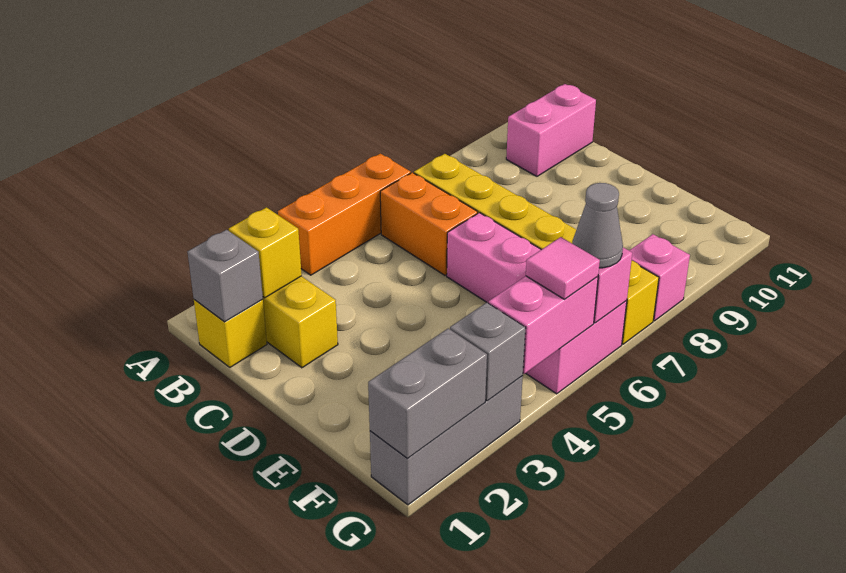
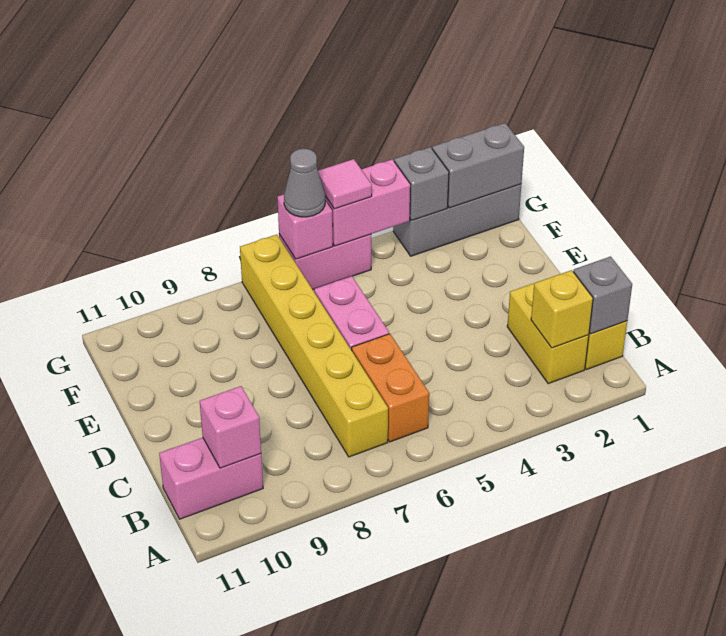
orange brick A4:A6 level 1 -> none
pink brick G8 level 1 -> pink brick B10 level 2

